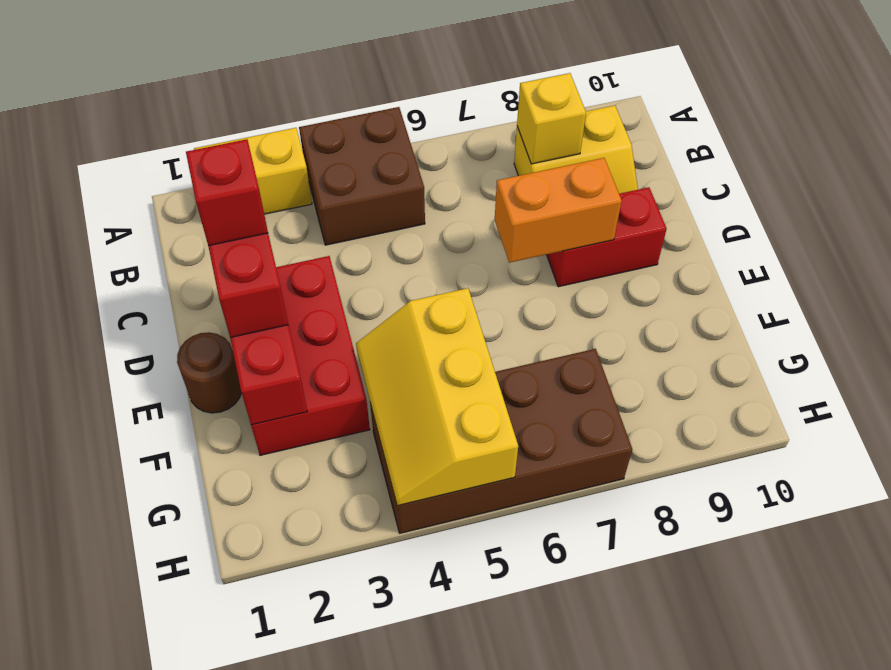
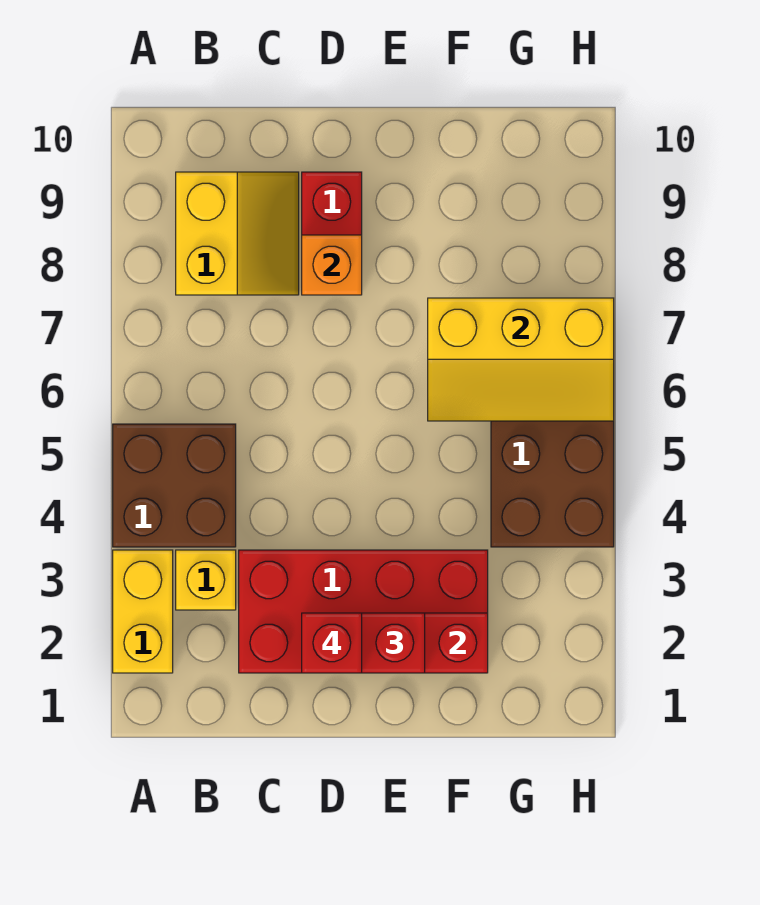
yellow brick B8 level 2 -> yellow brick B3 level 1
red brick D2:F3 level 1 -> red brick C2:F3 level 1
orange brick D7:D8 level 2 -> orange brick D8 level 2
brown round brick E1 level 1 -> none
yellow slope F4:H5 level 2 top 5 -> yellow slope F6:H7 level 2 top 7

